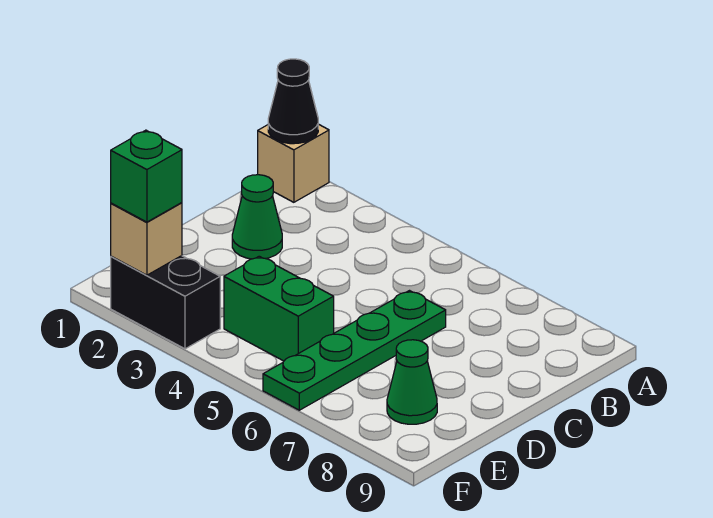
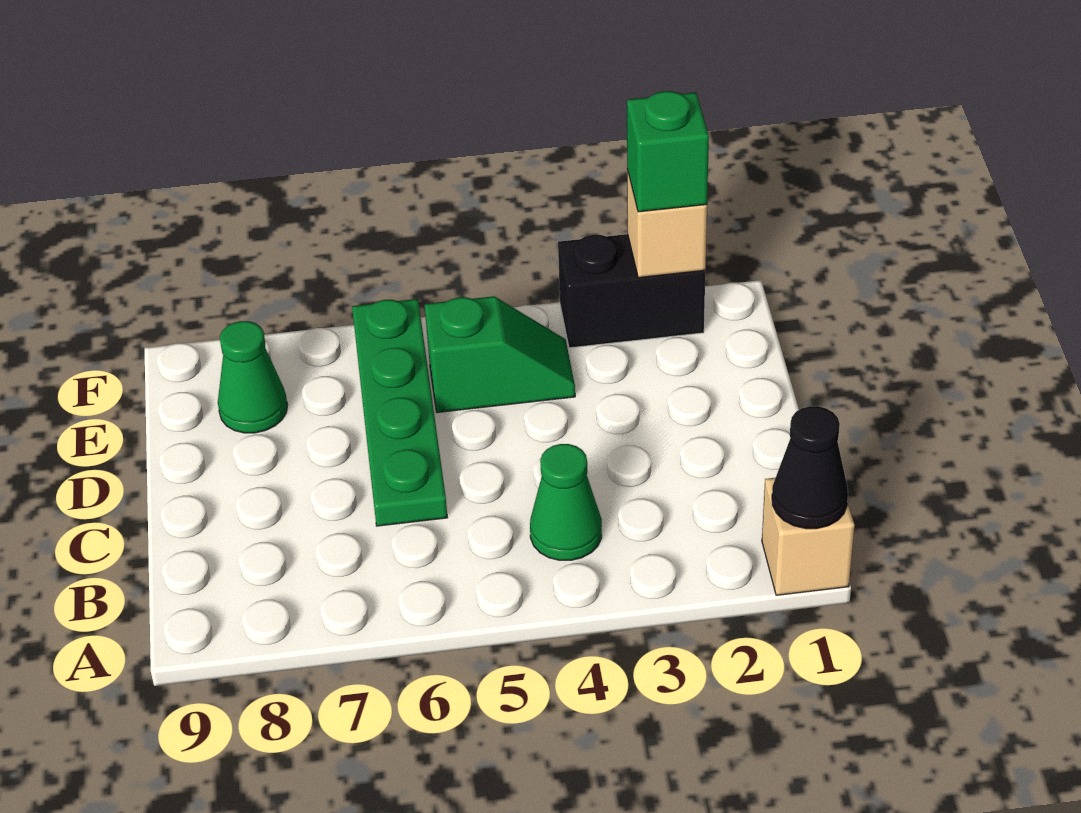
green cone C2 level 1 -> green cone B4 level 1
green brick E4:E5 level 1 -> green slope E4:E5 level 1 top 5

